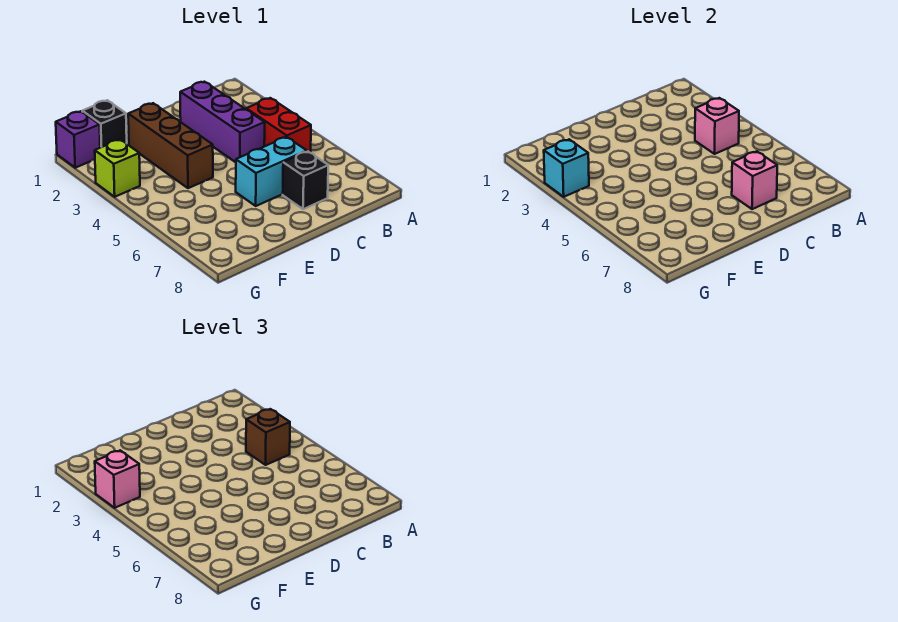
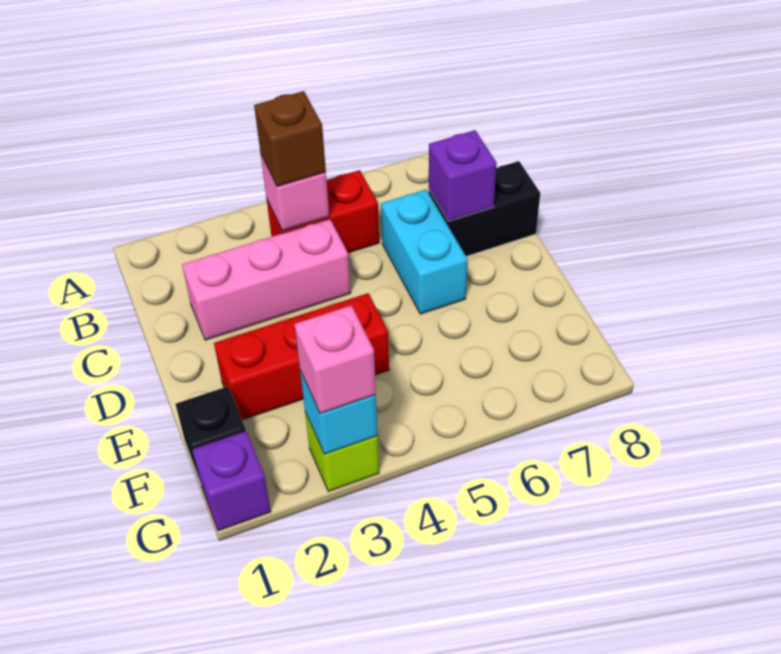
purple brick C2:C4 level 1 -> pink brick C2:C4 level 1
black brick C7 level 1 -> black brick C7:C8 level 1
pink brick C7 level 2 -> purple brick C7 level 2
brown brick E2:E4 level 1 -> red brick E2:E4 level 1

